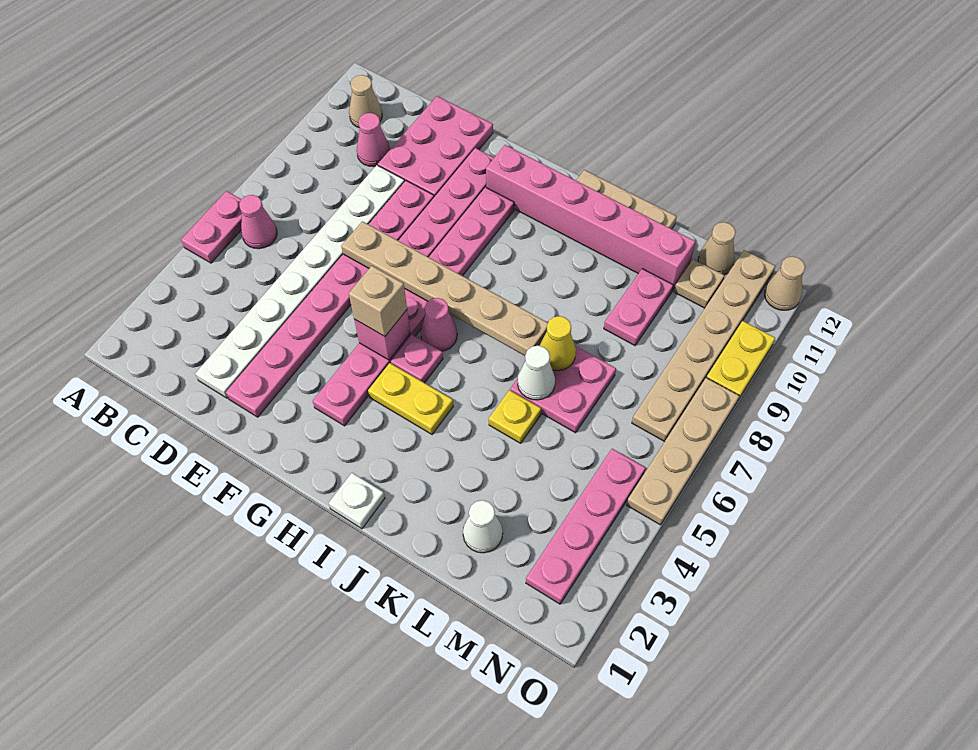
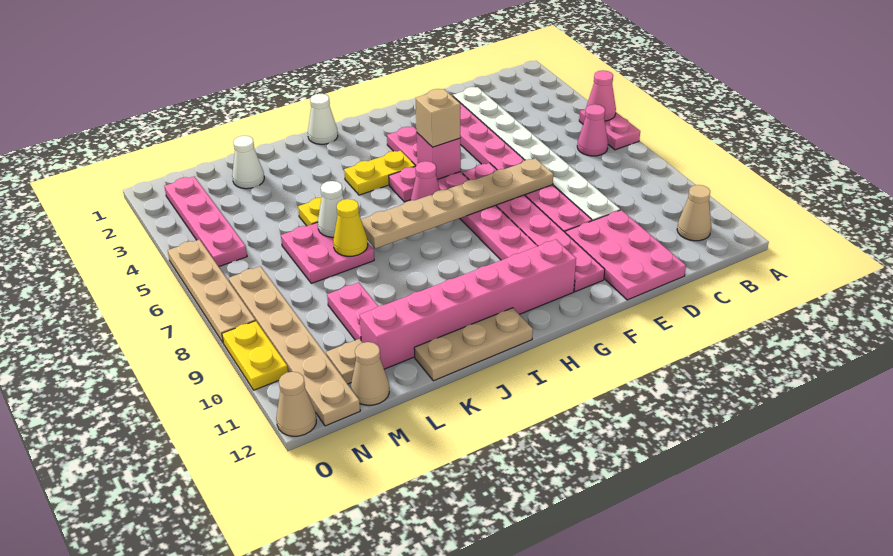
pink cone C10 level 1 -> pink cone A5 level 2
white plate I1 level 1 -> white cone I1 level 1

